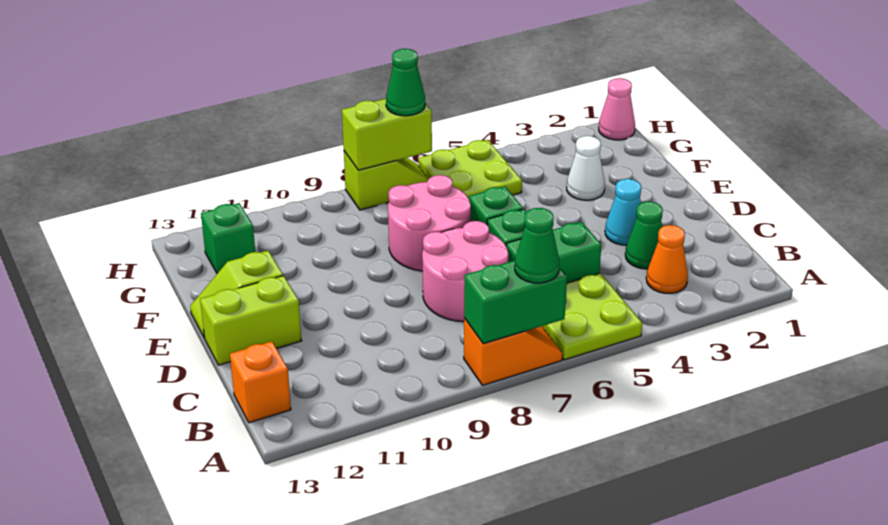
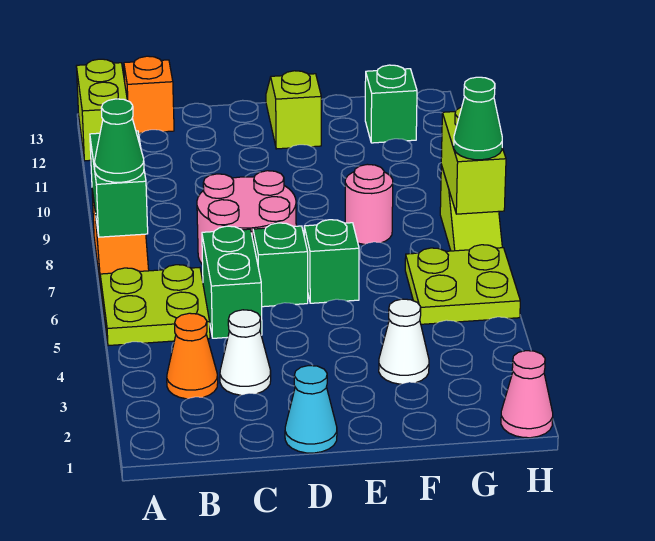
green cone C3 level 1 -> white cone C3 level 1
cyan cone D3 level 1 -> cyan cone D1 level 1
lime brick D12:D13 level 1 -> lime brick A12:A13 level 1
pink round brick E7:F8 level 1 -> pink round brick F8 level 1

